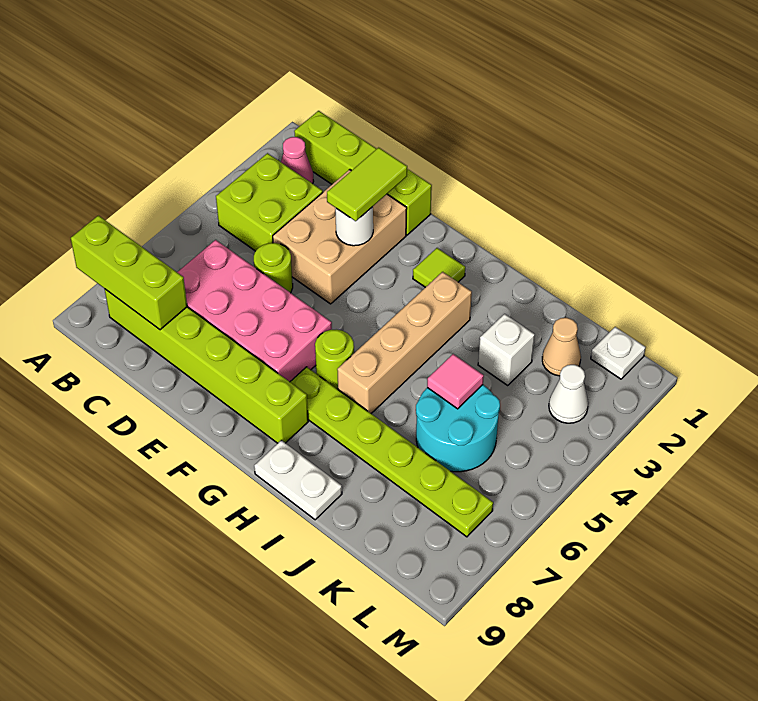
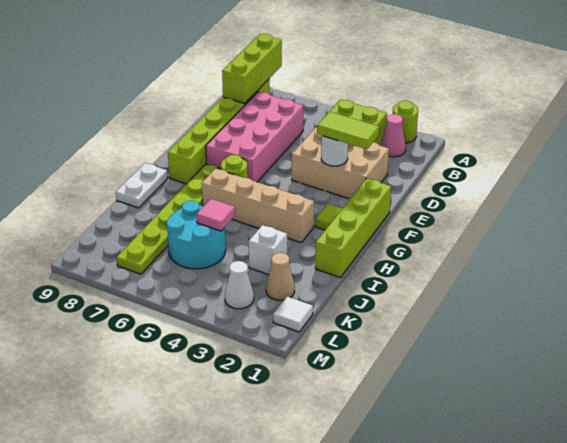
lime brick B1:E1 level 1 -> lime brick F1:I1 level 1
lime round brick D5 level 1 -> lime round brick A2 level 1
white plate L1 level 1 -> white tile L1 level 1

